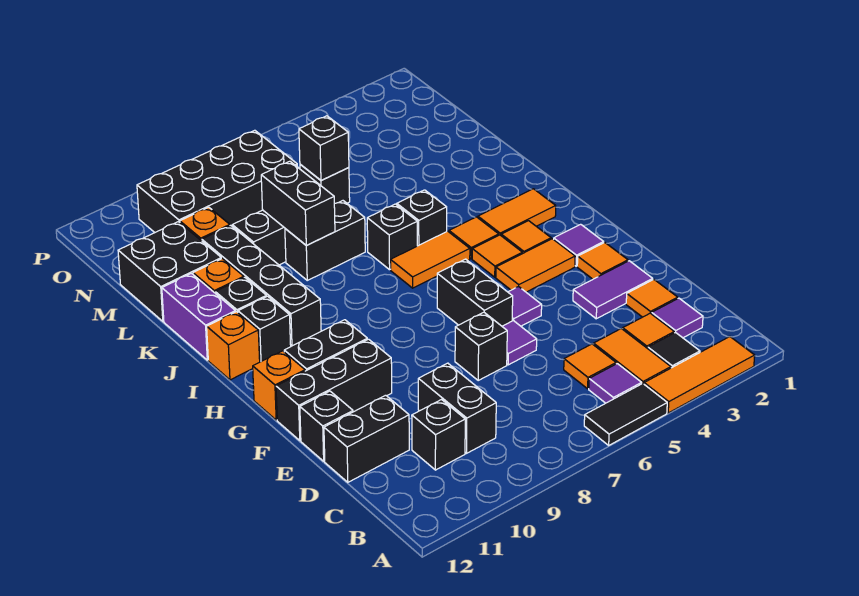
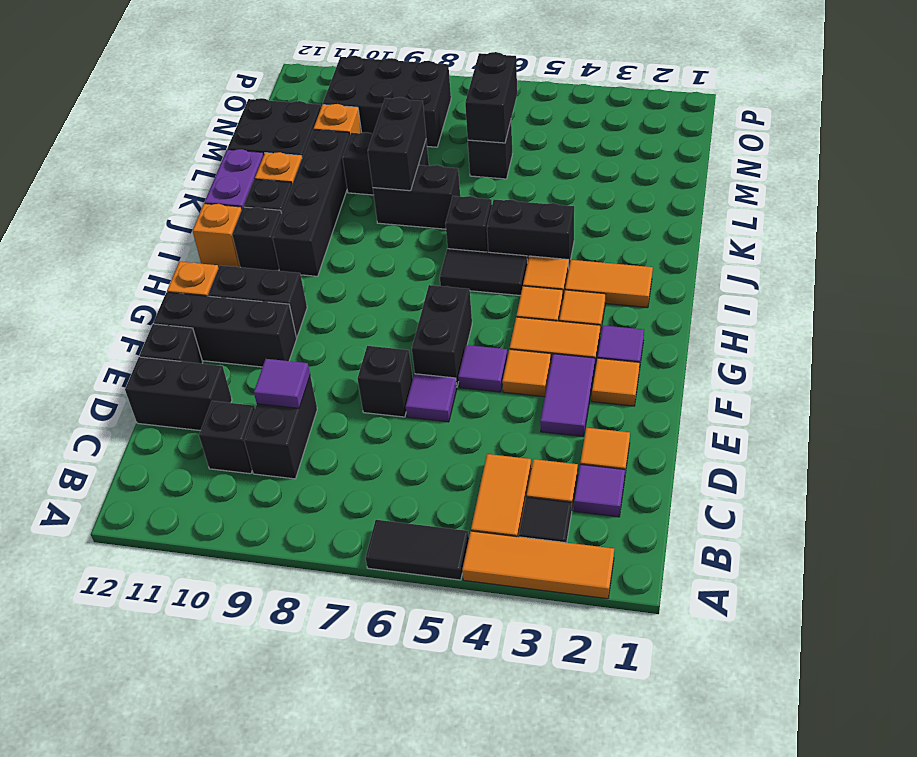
purple tile B5 level 1 -> purple tile D9 level 2
orange tile C5 level 1 -> orange tile F4 level 1
purple tile E2:E3 level 1 -> purple tile E3:F3 level 1
orange tile I5:I6 level 1 -> black tile I5:I6 level 1
black brick J5 level 1 -> black brick J4:J5 level 1
black brick M6 level 2 -> black brick M6:N6 level 2
black brick N7:O10 level 1 -> black brick N8:O10 level 1

